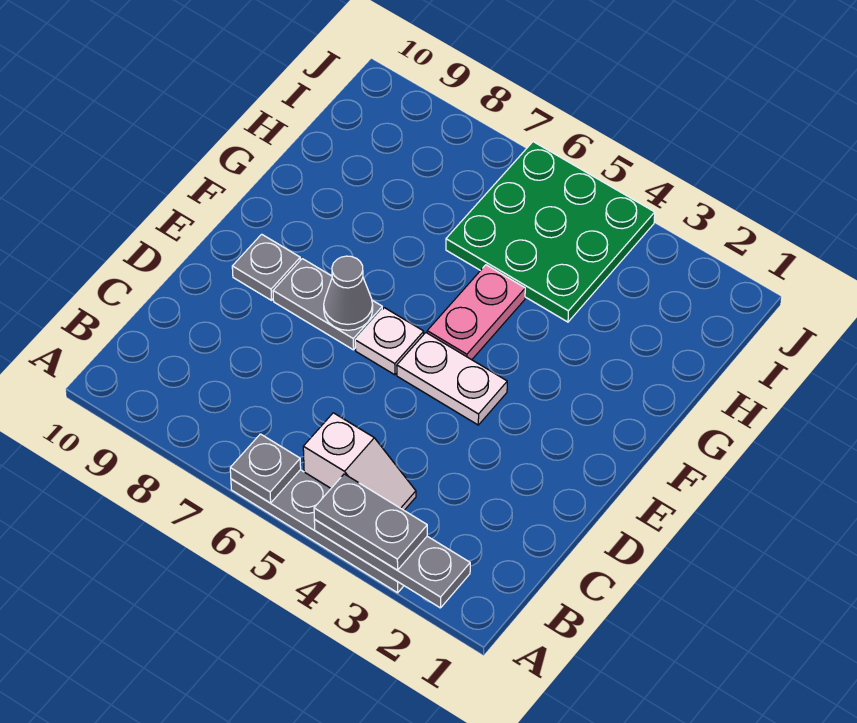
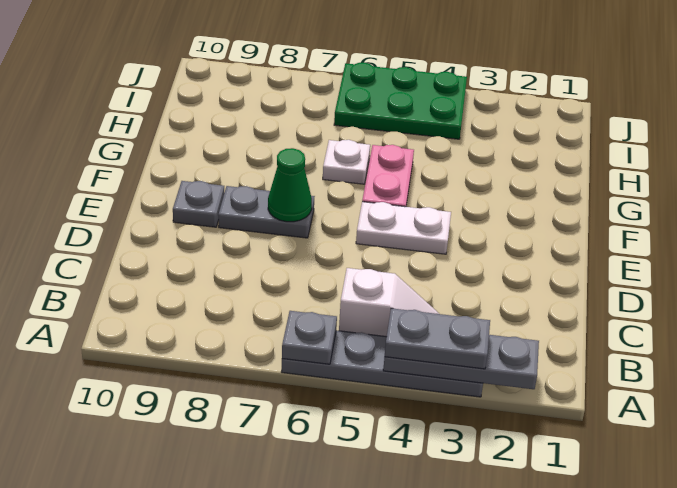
white plate E6 level 1 -> white plate G6 level 1
grey cone E7 level 2 -> green cone E7 level 2
green plate H4:J6 level 1 -> green plate I4:J6 level 1

